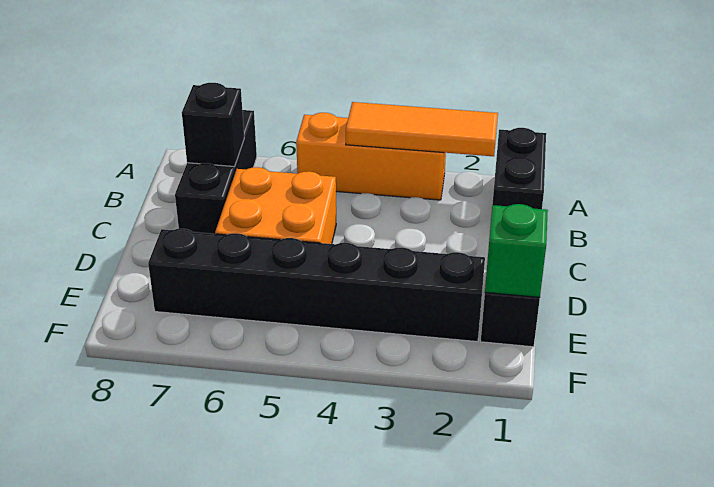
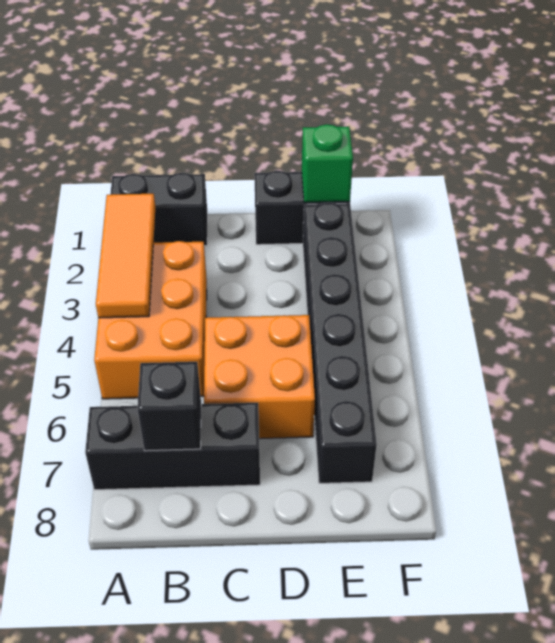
orange brick A3:A5 level 1 -> orange brick A3:B5 level 1

